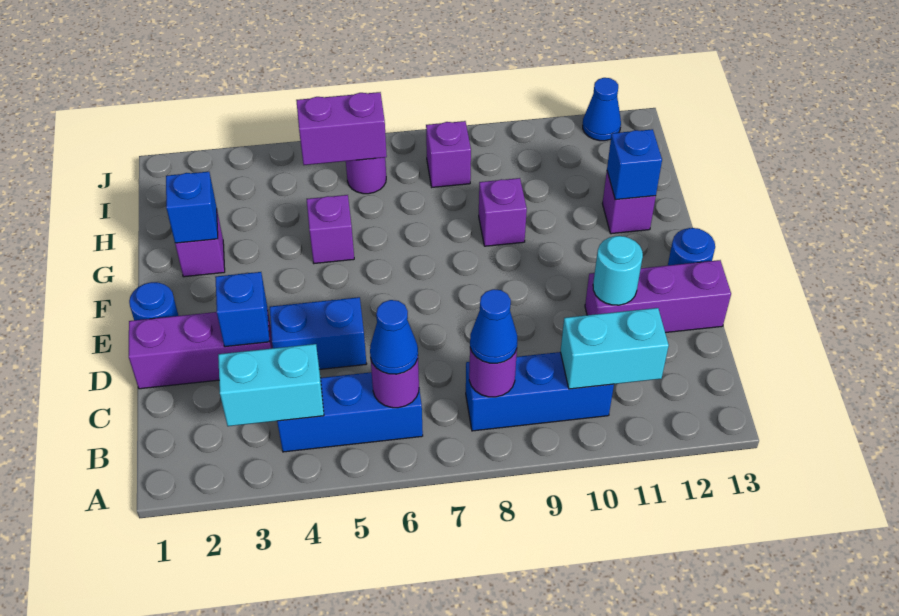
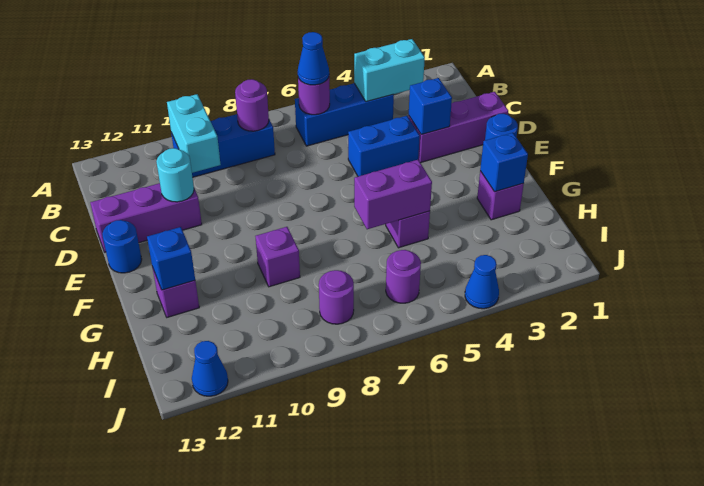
blue cone B8 level 3 -> blue cone J4 level 1
cyan brick B10:B11 level 2 -> cyan brick B10:C10 level 2
purple brick I5:I6 level 2 -> purple brick G5:G6 level 2
purple brick I8 level 1 -> purple round brick I8 level 1

